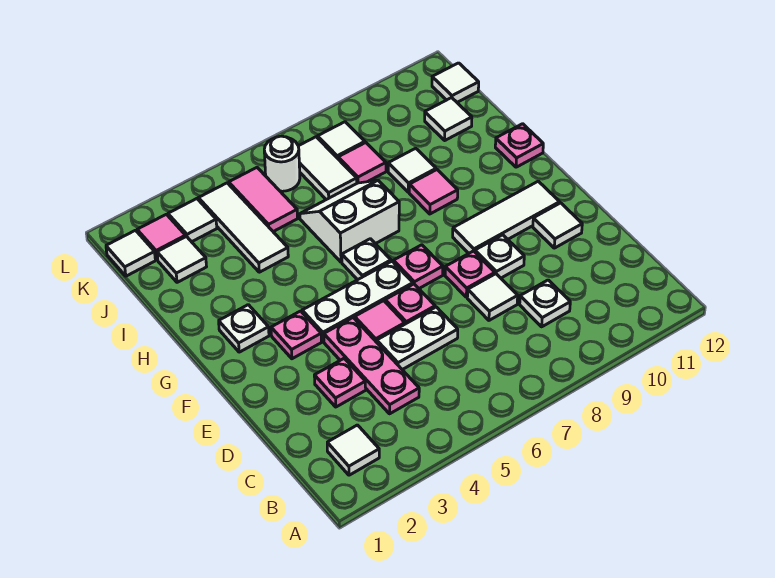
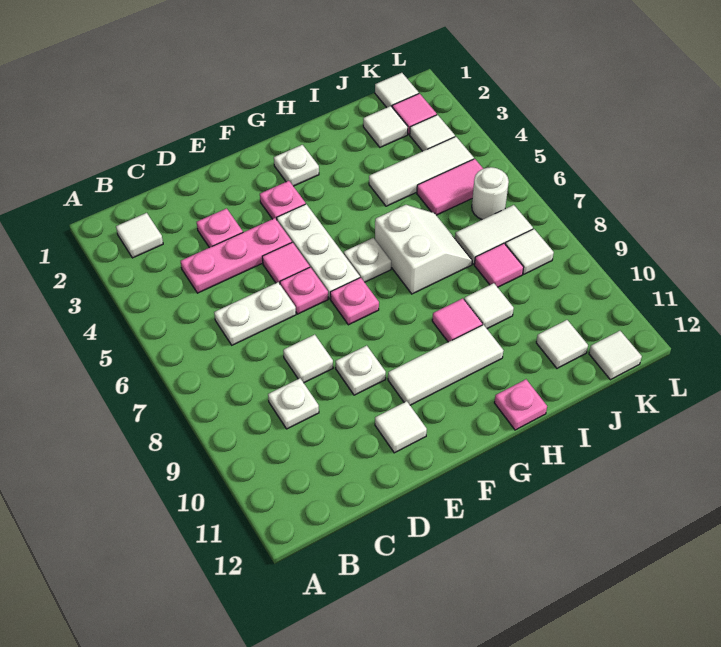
white plate D5:D6 level 1 -> white plate C6:D6 level 1
pink plate E8 level 1 -> none
white tile F9:F11 level 1 -> white tile F10:H10 level 1

